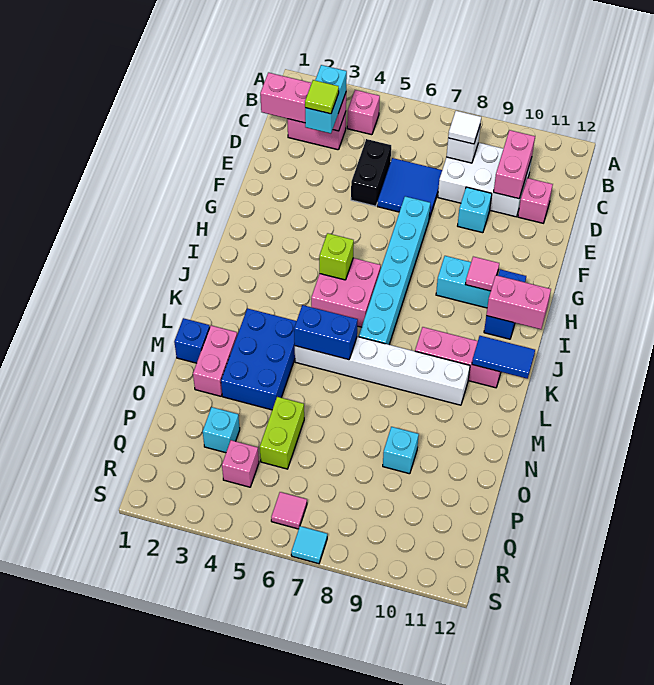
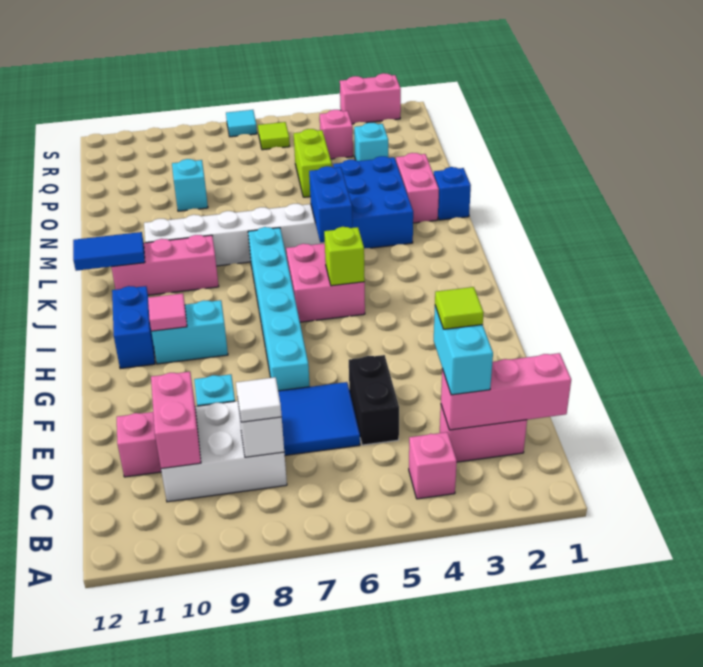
pink brick I11:I12 level 2 -> pink brick S2:S3 level 1
blue brick L5:L6 level 2 -> blue brick K5:L5 level 2
pink tile R6 level 1 -> lime tile R6 level 1

